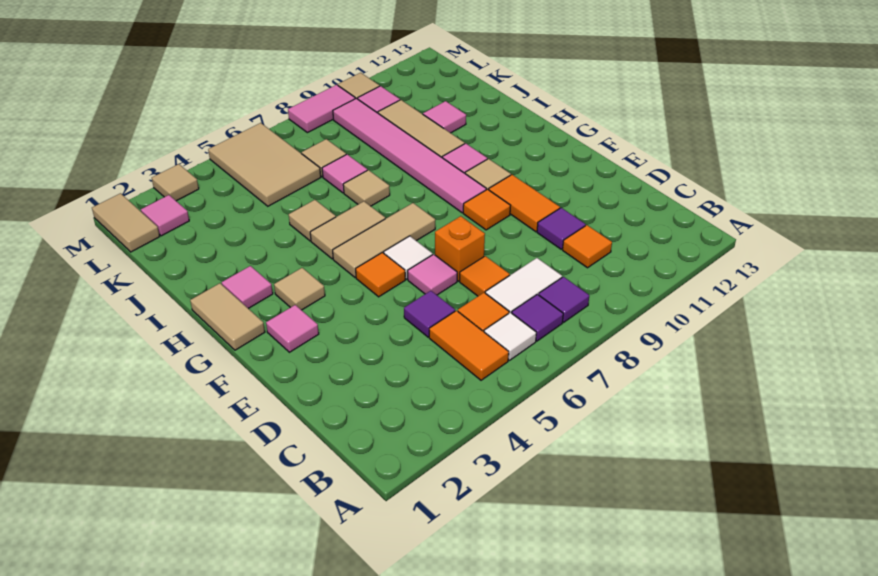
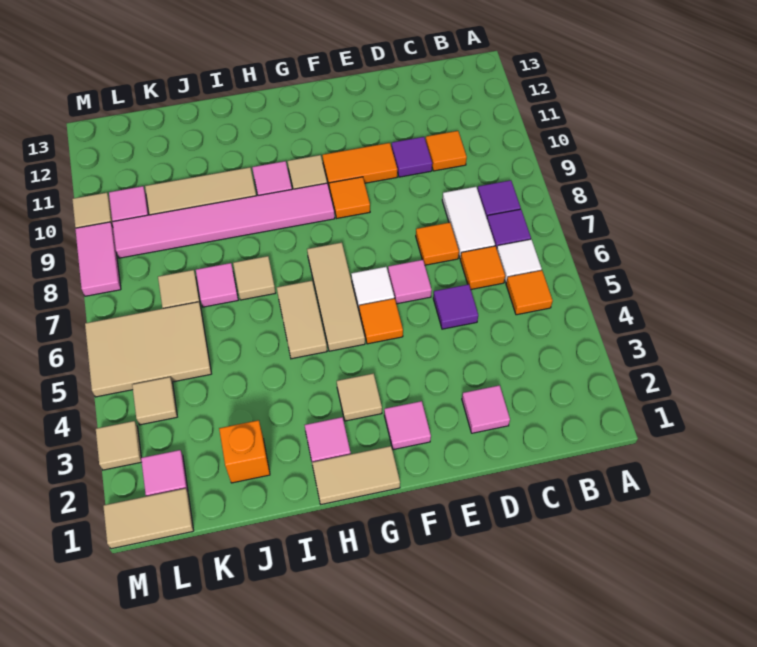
orange tile B5:C5 level 1 -> orange tile B5 level 1
orange brick E7 level 1 -> orange brick J2 level 1
tan tile I5 level 1 -> tan tile L4 level 1
pink tile J11 level 1 -> pink tile D2 level 1

